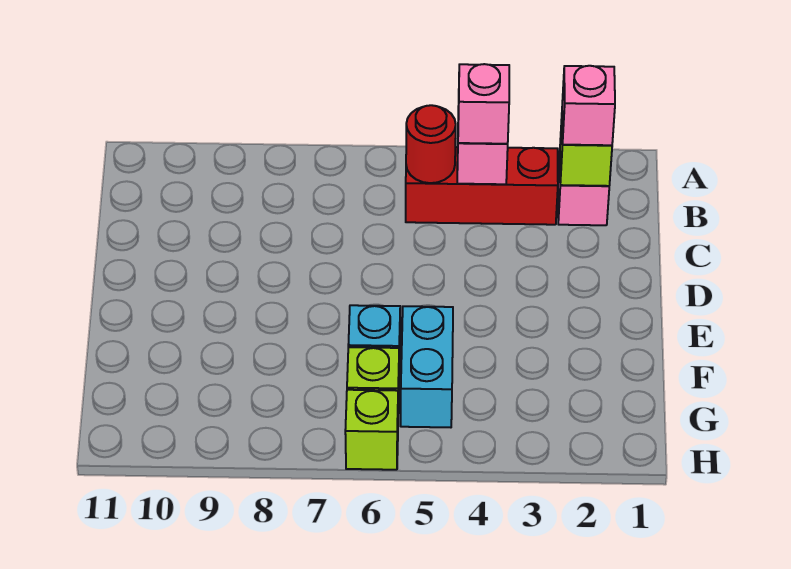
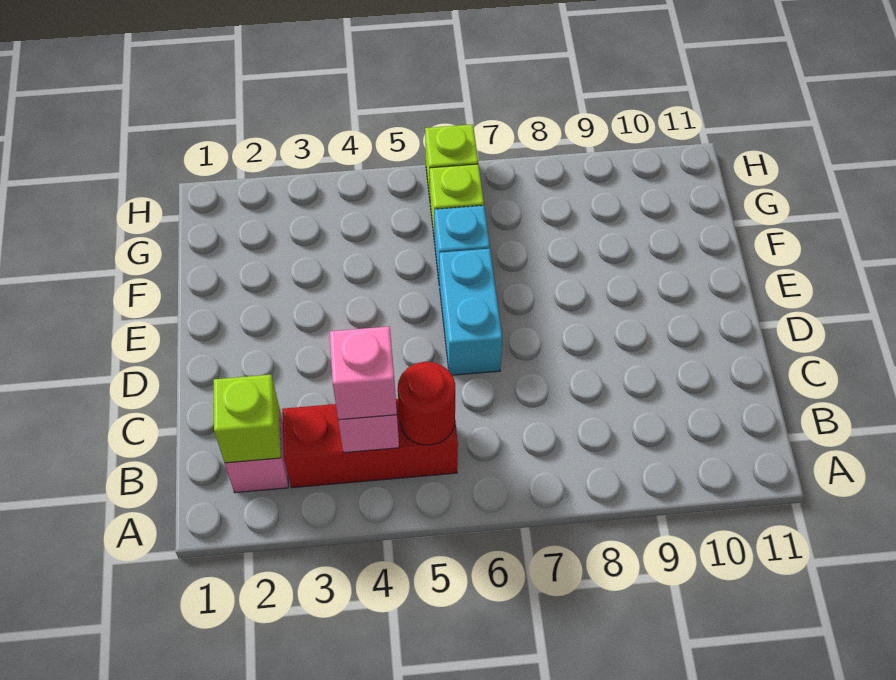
pink brick B2 level 3 -> none
cyan brick F5:G5 level 1 -> cyan brick D6:E6 level 1

